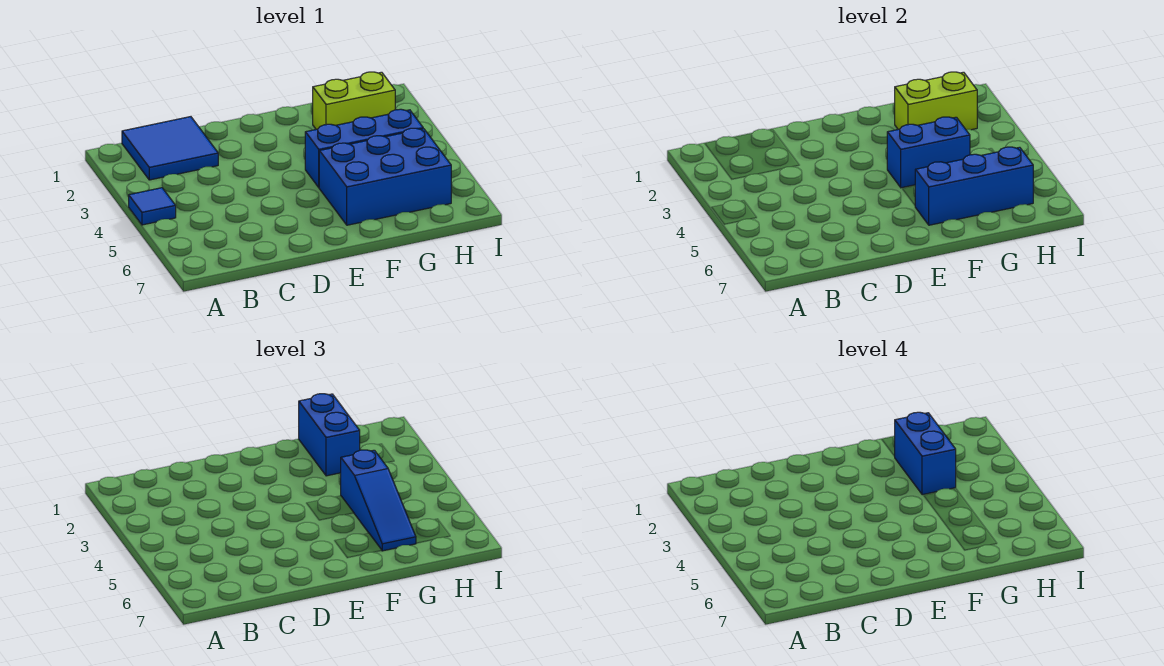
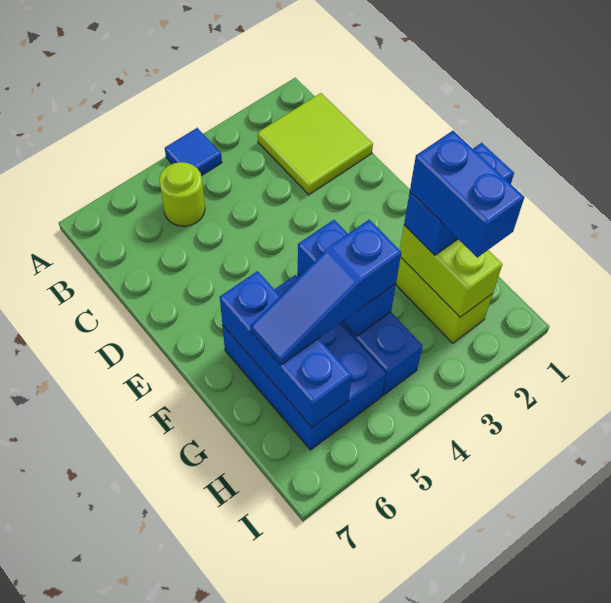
blue tile B1:C2 level 1 -> lime tile B1:C2 level 1
none -> lime round brick B5 level 1
blue brick G2:G3 level 4 -> blue brick G2:H2 level 4

